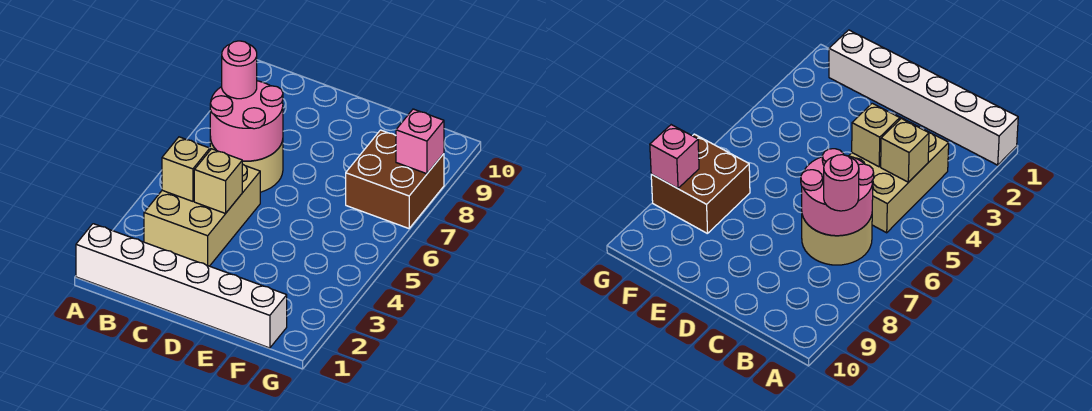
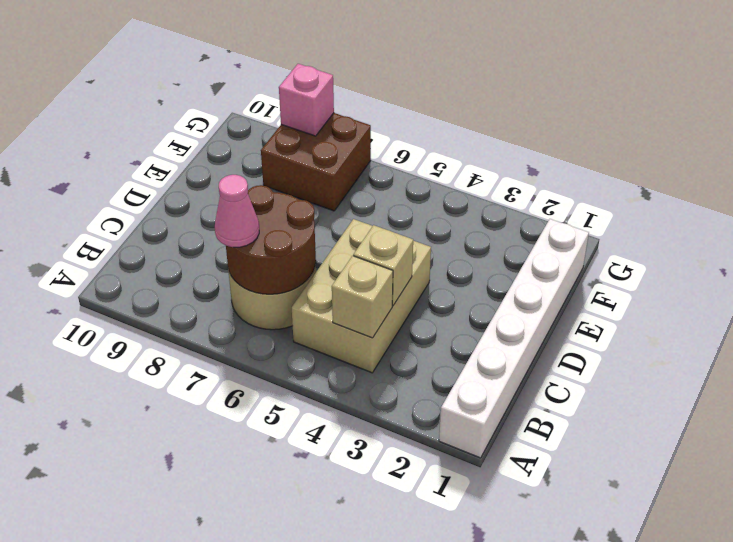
tan brick B3:C5 level 1 -> tan brick B4:D5 level 1
pink round brick B6:C7 level 2 -> brown round brick B6:C7 level 2
pink round brick B7 level 3 -> pink cone B7 level 3

